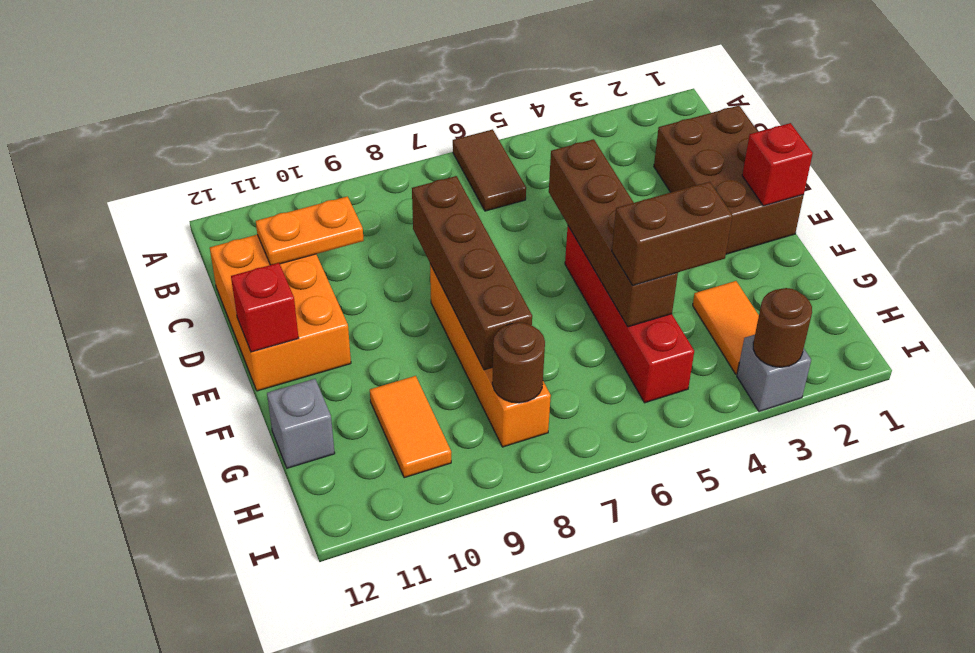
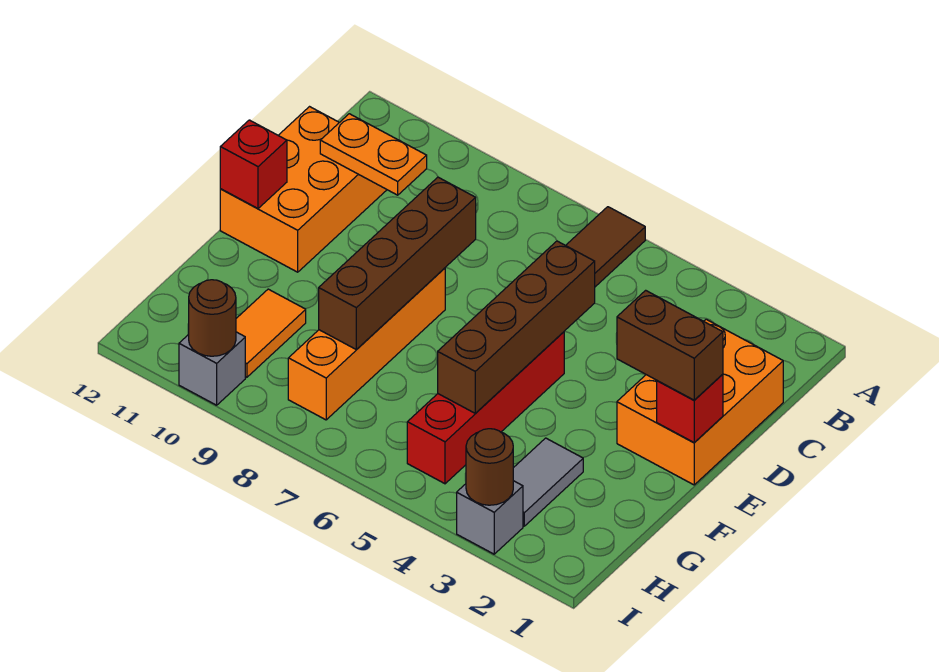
brown brick C1:E2 level 1 -> orange brick C1:E2 level 1
orange tile G3:H3 level 1 -> grey tile G3:H3 level 1
brown brick G4:G5 level 3 -> brown brick E1:E2 level 3
grey brick G12 level 1 -> grey brick I10 level 1
brown round brick H8 level 2 -> brown round brick I10 level 2

